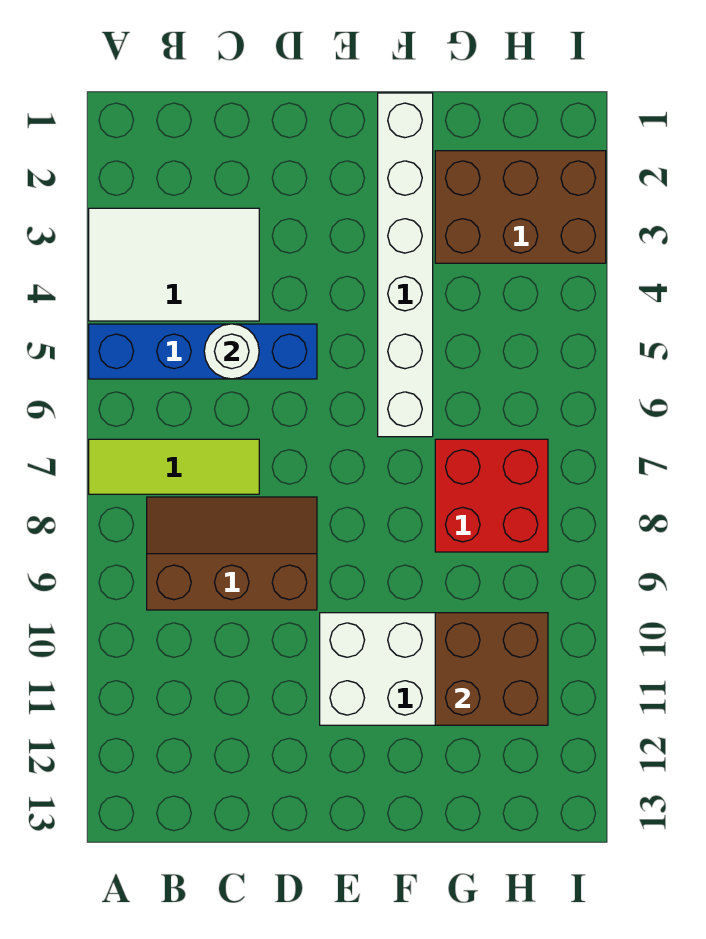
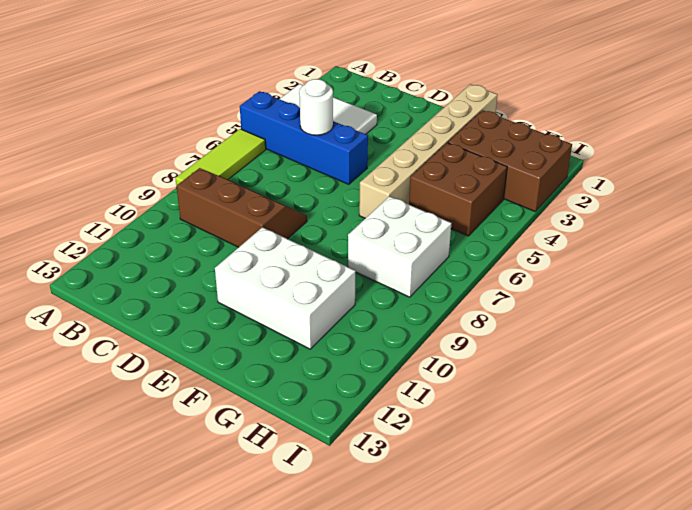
lime tile A7:C7 level 1 -> lime tile A6:A8 level 1
white brick F1:F6 level 1 -> tan brick F1:F6 level 1
red brick G7:H8 level 1 -> white brick G7:H8 level 1
brown brick G10:H11 level 2 -> brown brick G4:H5 level 1

